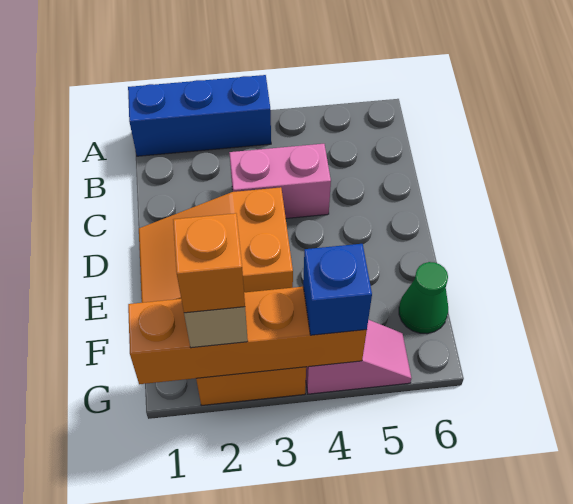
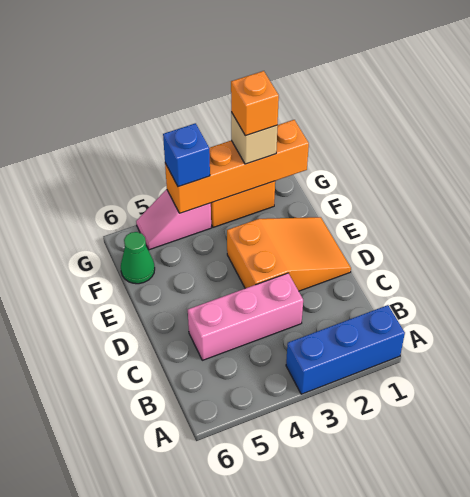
pink brick C3:C4 level 1 -> pink brick C3:C5 level 1

